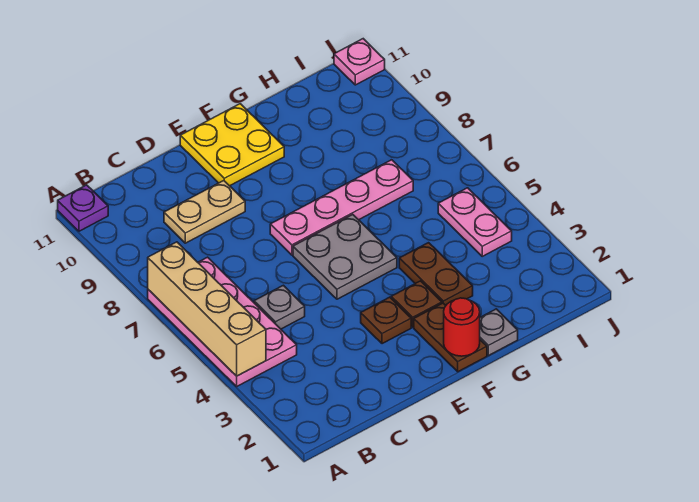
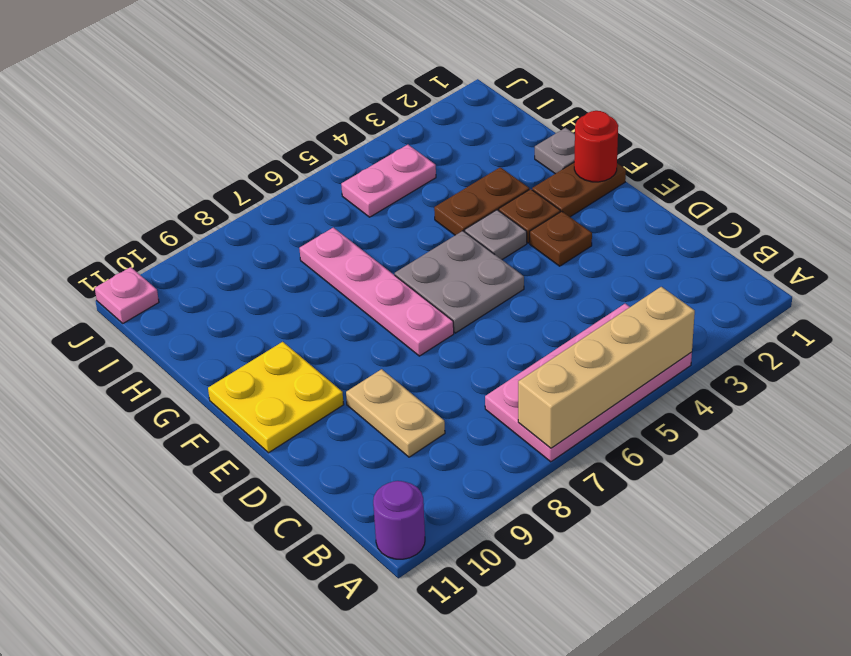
purple plate A11 level 1 -> purple round brick A11 level 1
grey plate C5 level 1 -> grey plate F4 level 1

